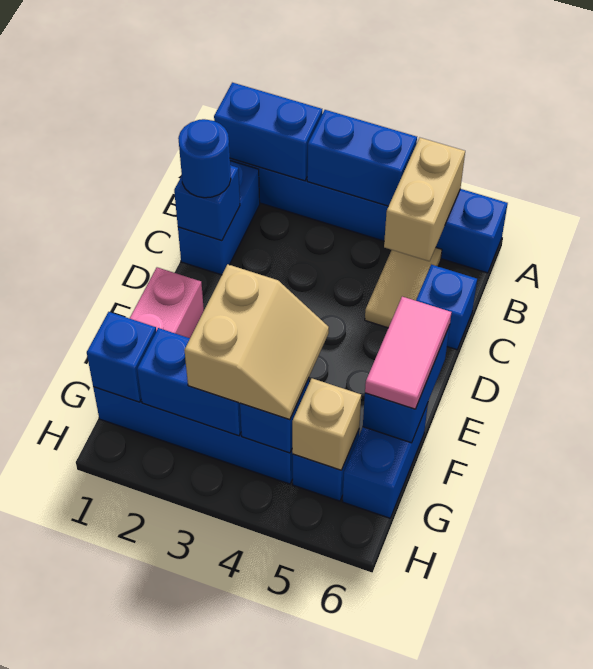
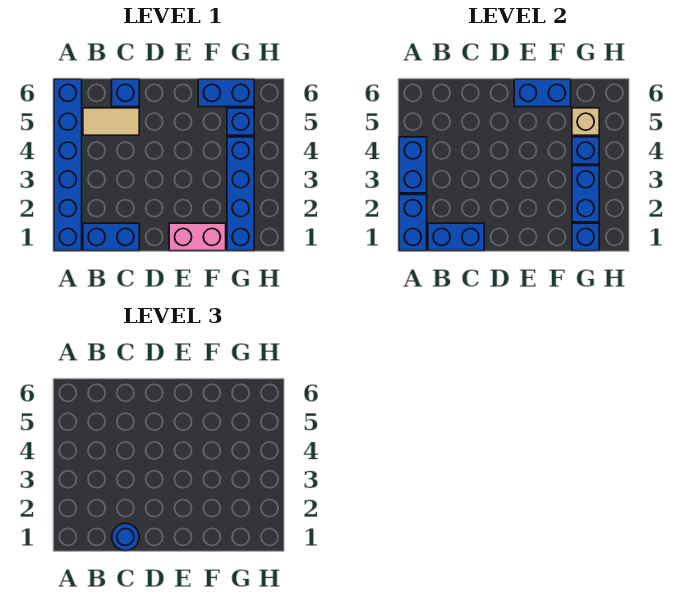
tan brick A5:B5 level 2 -> none
blue brick C1 level 2 -> blue brick B1:C1 level 2
pink tile E6:F6 level 3 -> none
tan slope F3:G4 level 3 top 3 -> none

